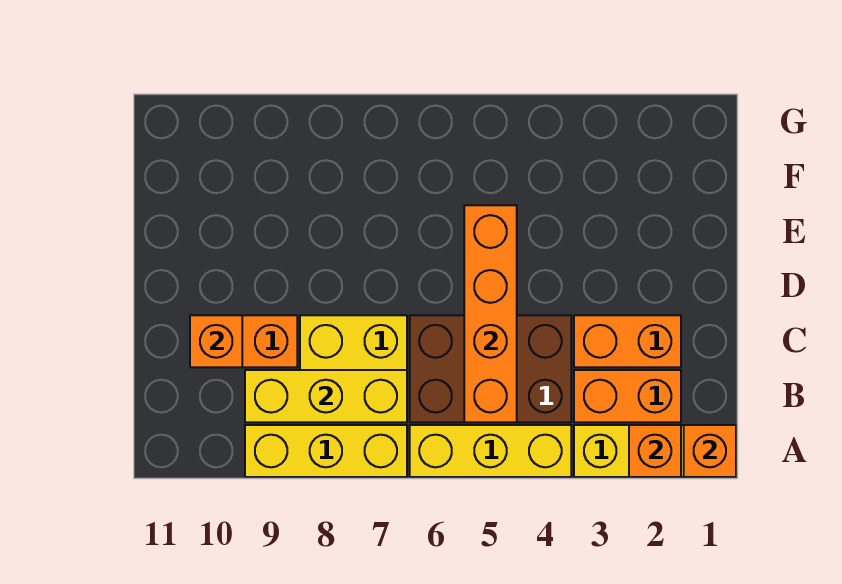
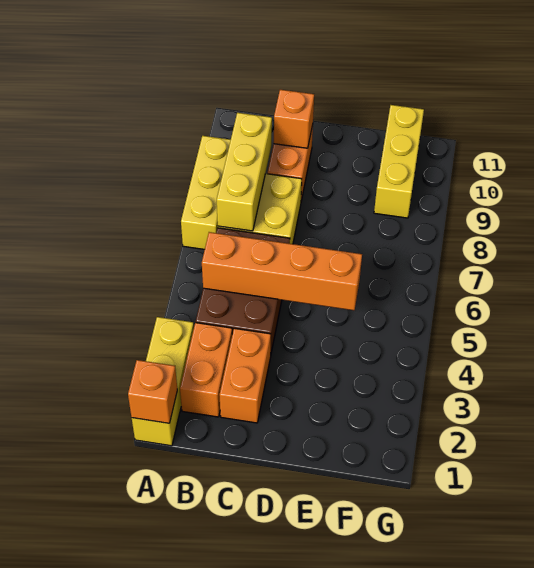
orange brick A2 level 2 -> none
yellow brick A4:A6 level 1 -> yellow brick F9:F11 level 1

